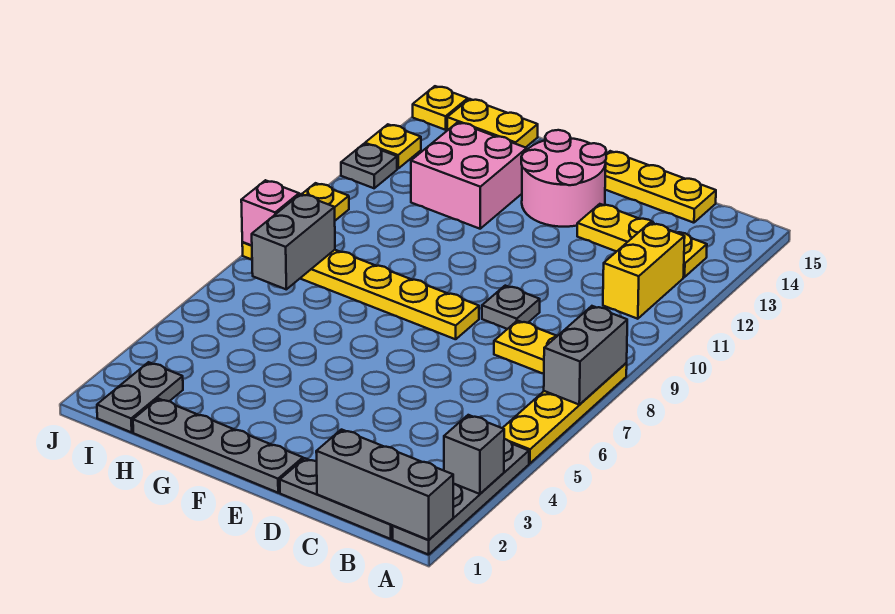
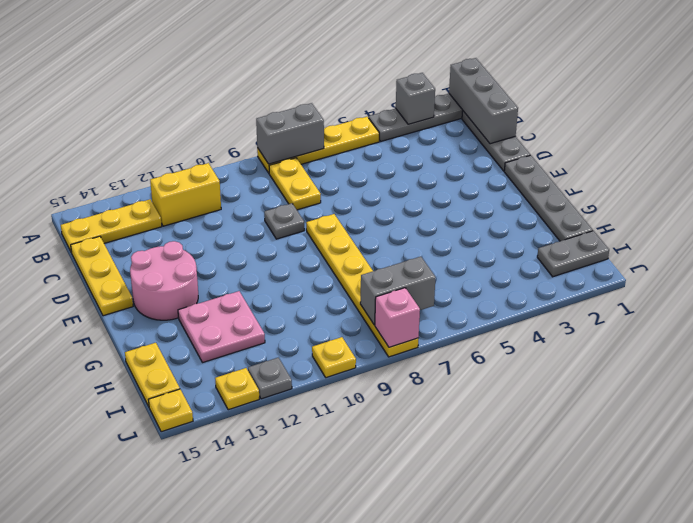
yellow plate B13:D13 level 1 -> yellow plate B13:B15 level 1
pink brick G12:H13 level 1 -> pink plate G12:H13 level 1

